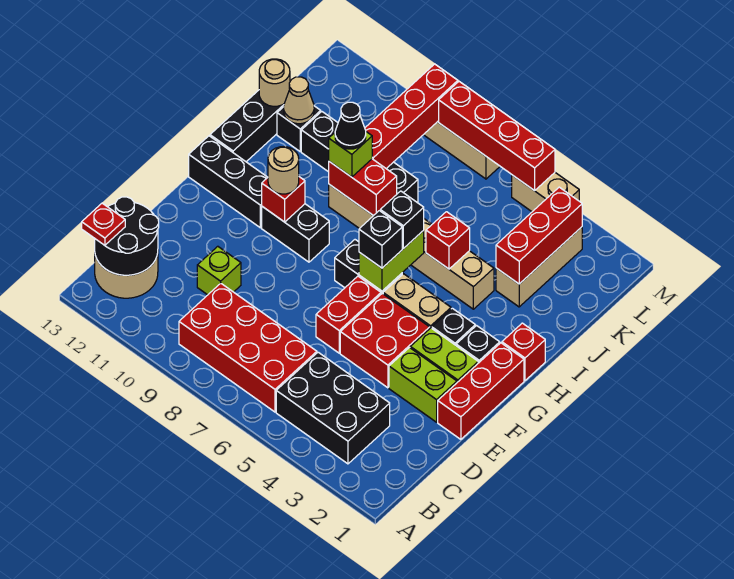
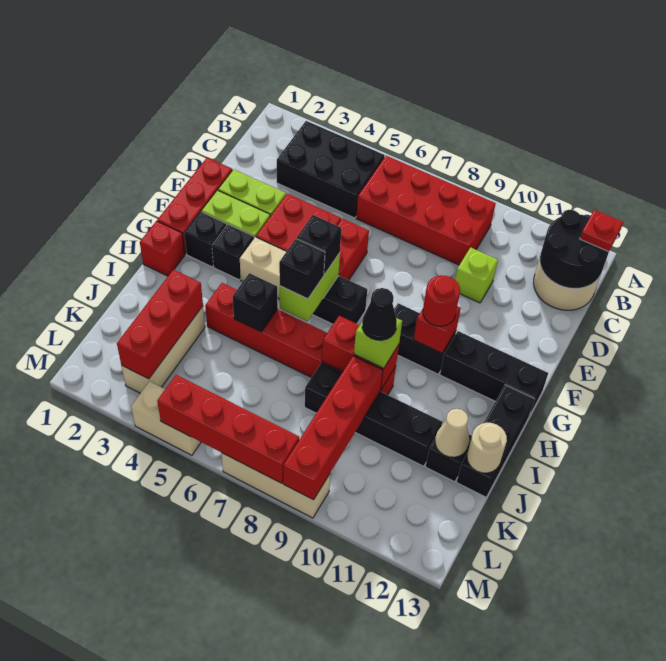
tan round brick G10 level 3 -> red round brick G10 level 3
tan brick I4:I9 level 1 -> red brick I4:I9 level 1
red brick I5 level 2 -> black brick I5 level 2

